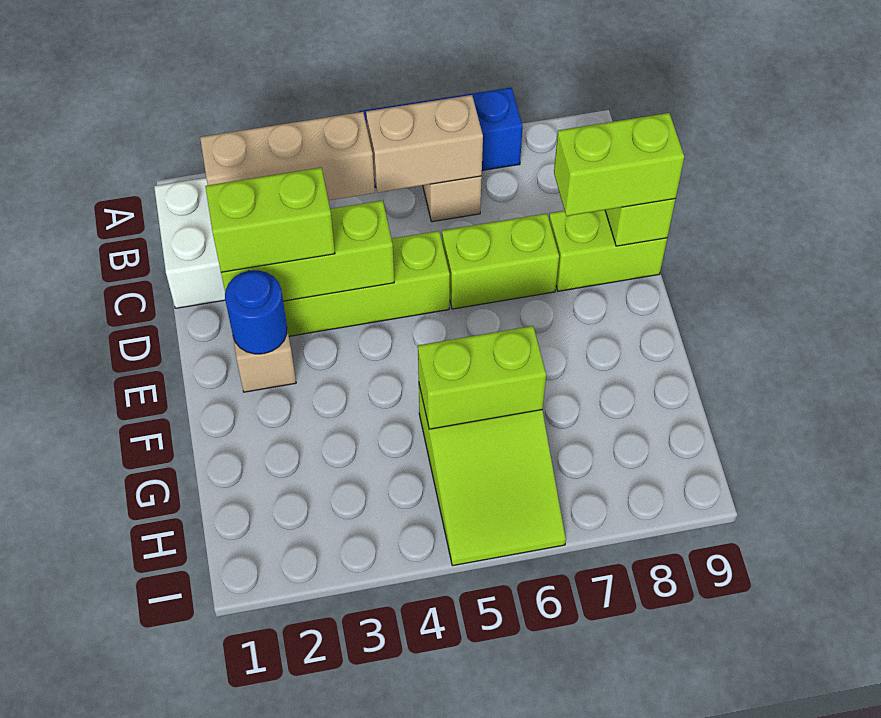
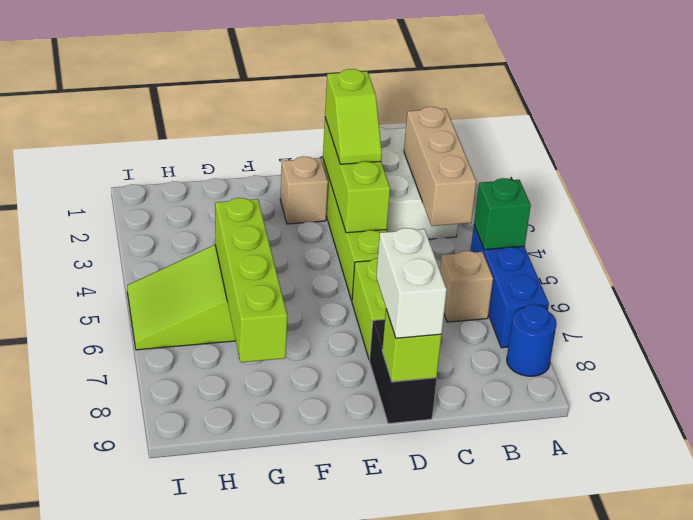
none -> green brick A5 level 2
tan brick B5:B6 level 2 -> none
lime brick D2:D3 level 3 -> lime slope D2:D3 level 3 top 2
lime brick D8:D9 level 1 -> black brick D8:D9 level 1
lime brick D8:D9 level 3 -> white brick D8:D9 level 3
blue round brick E2 level 2 -> blue round brick A8 level 1
lime brick G5:G6 level 2 -> lime brick G5:G8 level 2

